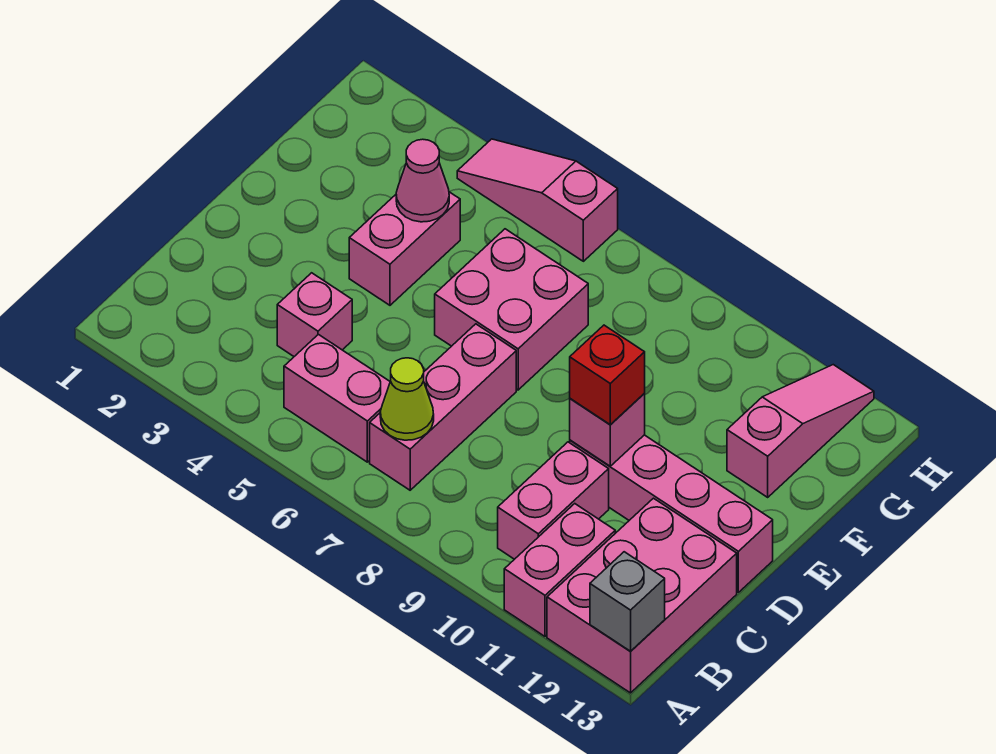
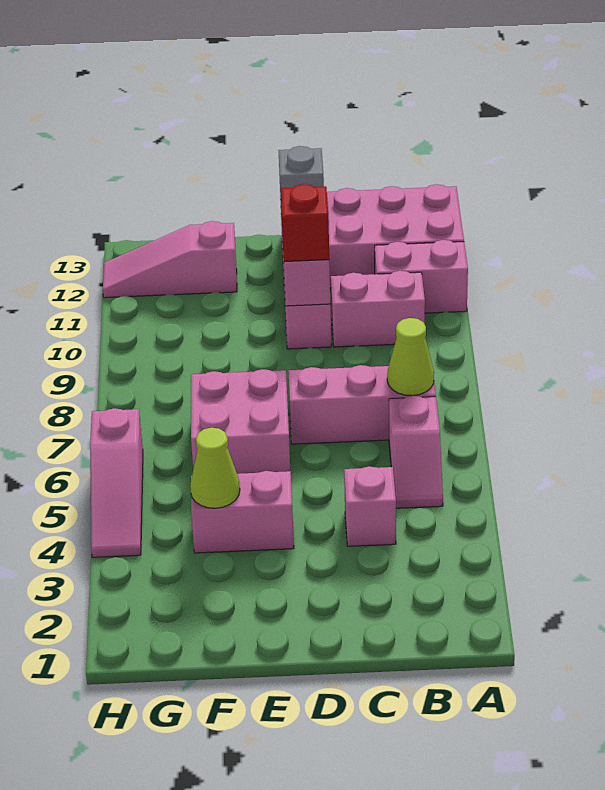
grey brick A13 level 2 -> grey brick D13 level 2
pink brick B5:B6 level 1 -> pink slope B5:B6 level 1 top 6
pink cone F4 level 2 -> lime cone F4 level 2

